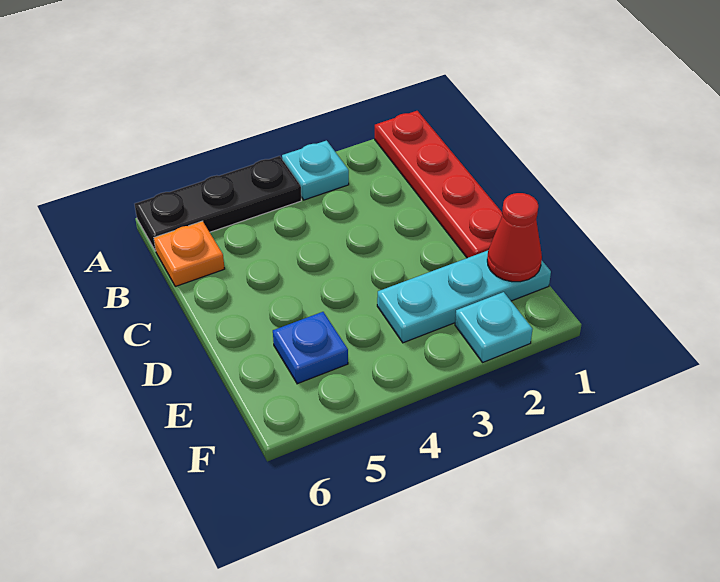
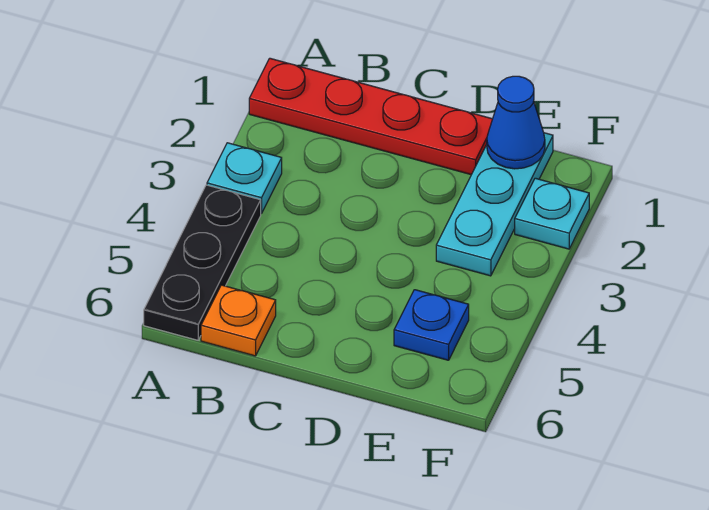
red cone E1 level 2 -> blue cone E1 level 2

